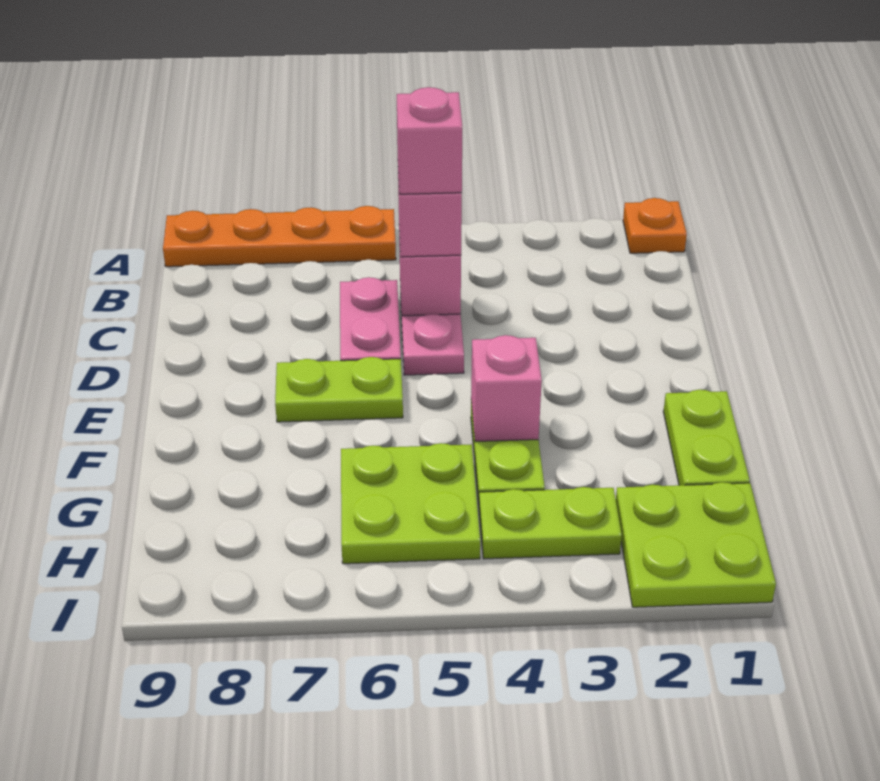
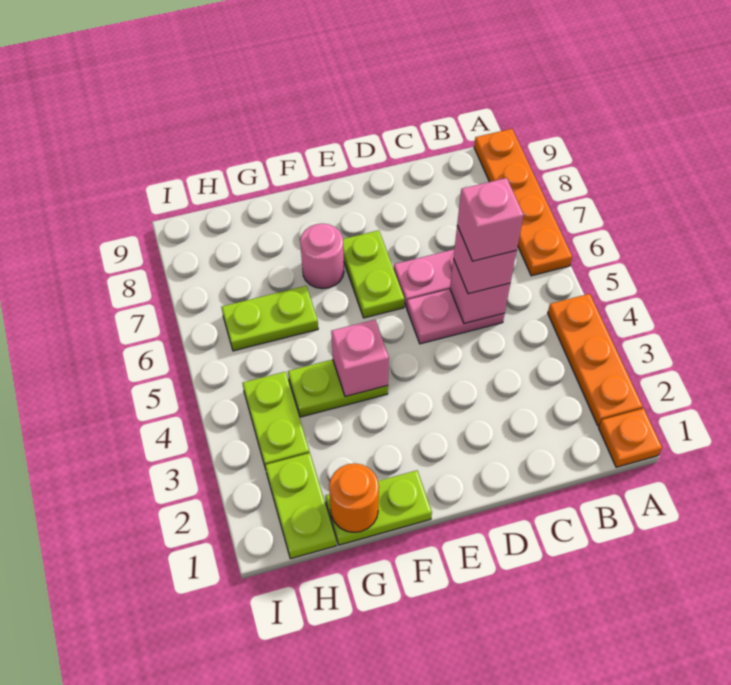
none -> orange plate A2:A4 level 1
none -> pink round brick F7 level 1
none -> orange round brick G1 level 2
lime plate G5:H6 level 1 -> lime plate G6:H6 level 1
lime plate H1:I2 level 1 -> lime plate H1:H2 level 1

